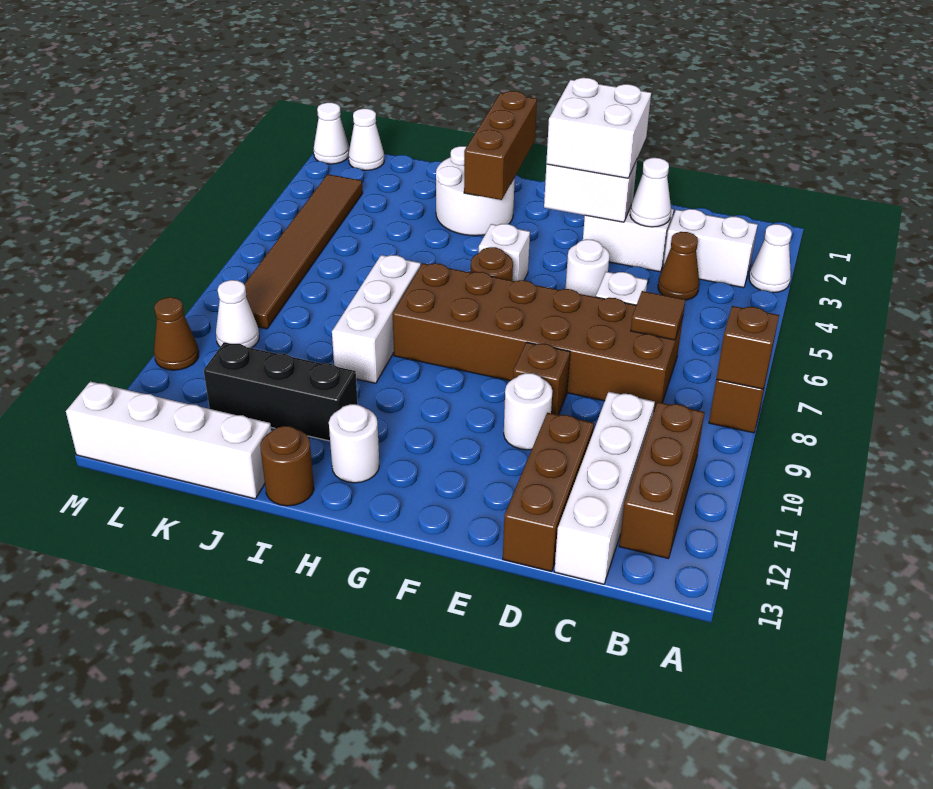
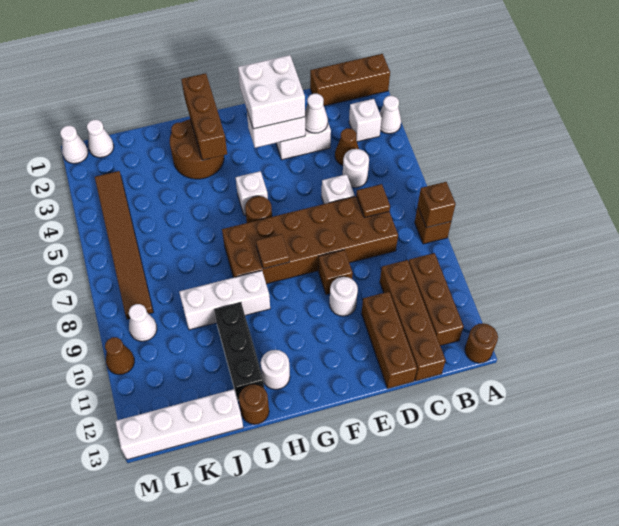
none -> brown brick A1:C1 level 1
none -> brown round brick A13 level 1
white brick B3:C3 level 1 -> white brick B3 level 1
white brick C10:C13 level 1 -> brown brick C10:C13 level 1
white round brick E5 level 1 -> white round brick C5 level 1
none -> brown tile G8 level 2
white round brick H2:I3 level 1 -> brown round brick H2:I3 level 1
white brick I7:I9 level 1 -> white brick H9:J9 level 1
black brick I11:K11 level 1 -> black brick I10:I12 level 1

